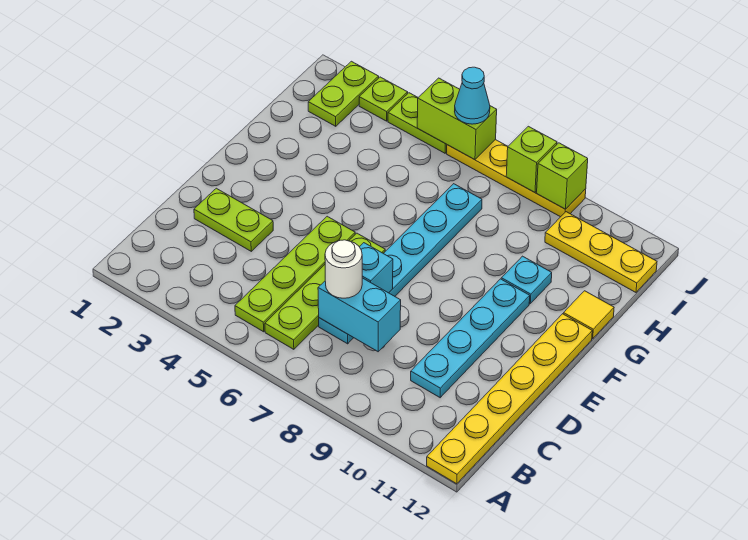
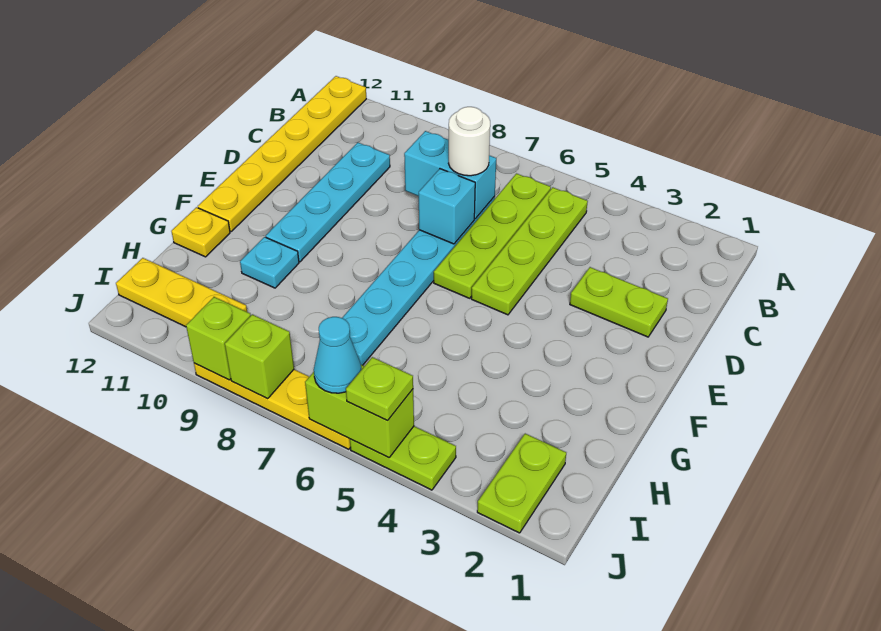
yellow tile G12 level 1 -> yellow plate G12 level 1
lime plate J3 level 1 -> lime plate J5 level 3

